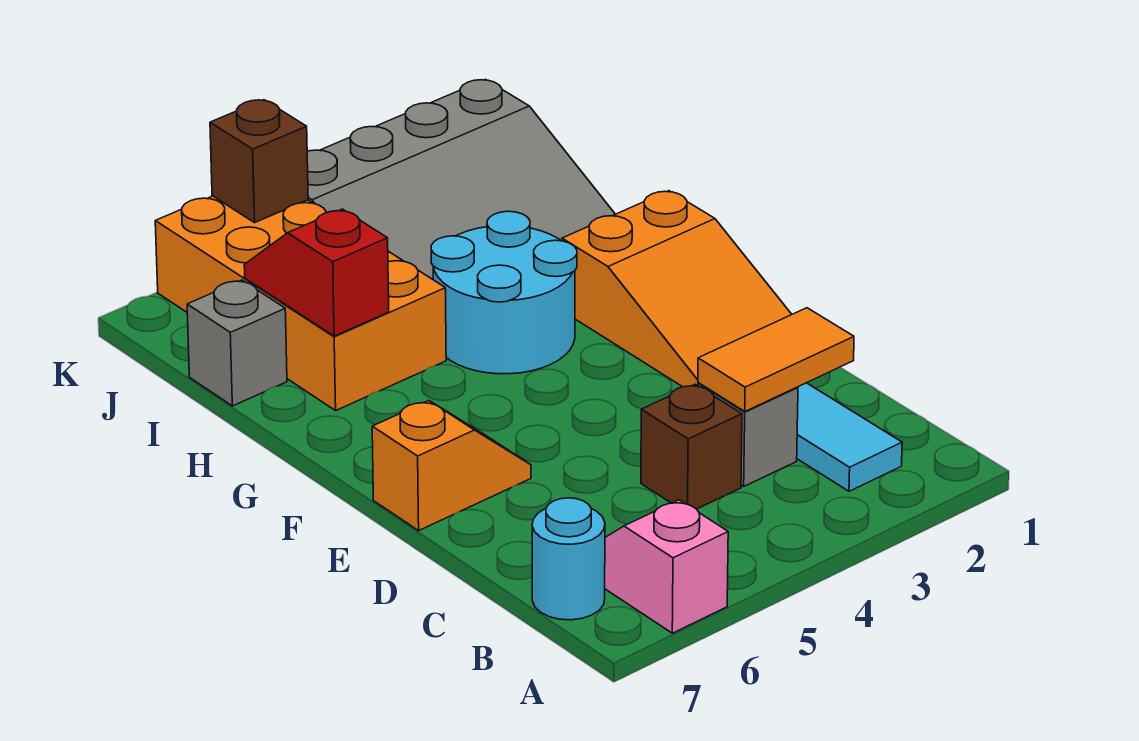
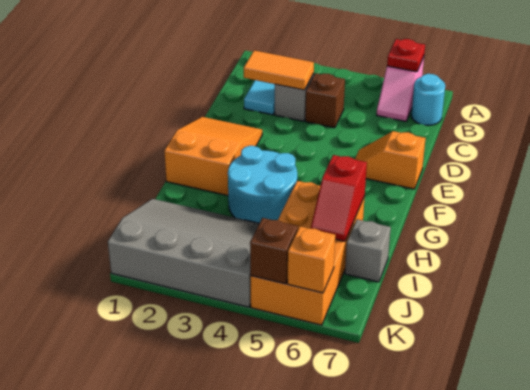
none -> red plate A6 level 2
none -> orange brick K6 level 2

